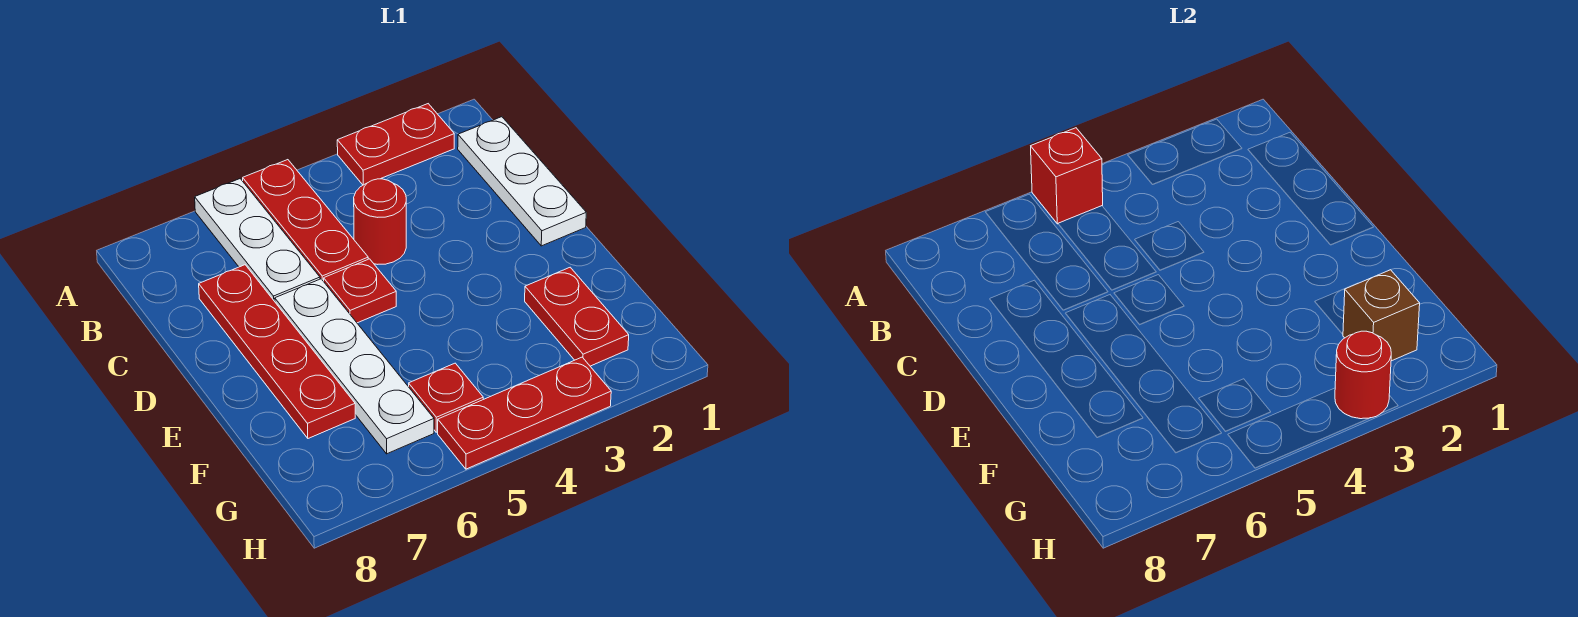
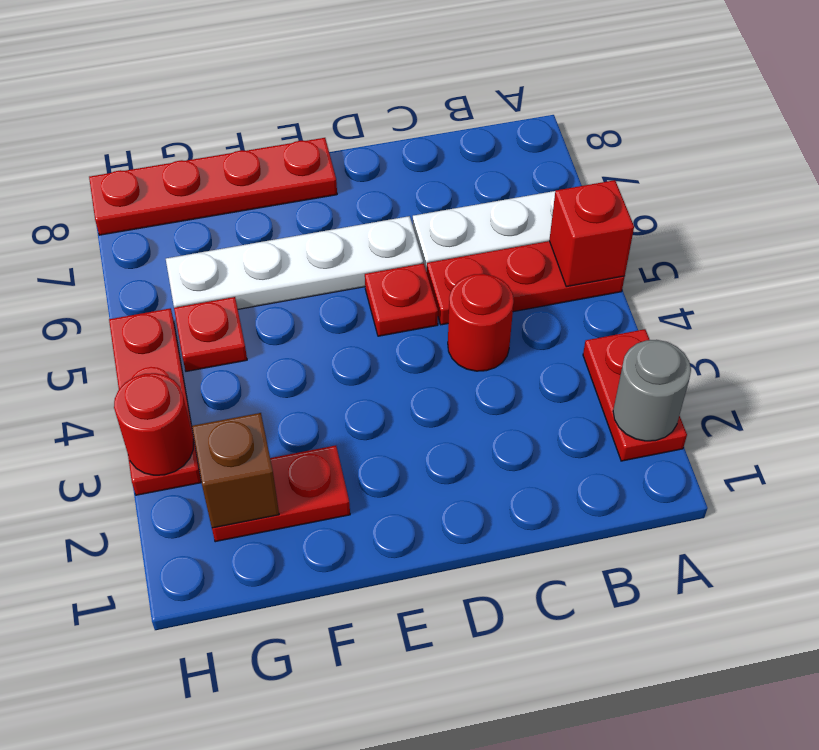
none -> grey round brick A2 level 2
white plate B1:D1 level 1 -> none
red plate C7:F7 level 1 -> red plate E8:H8 level 1

